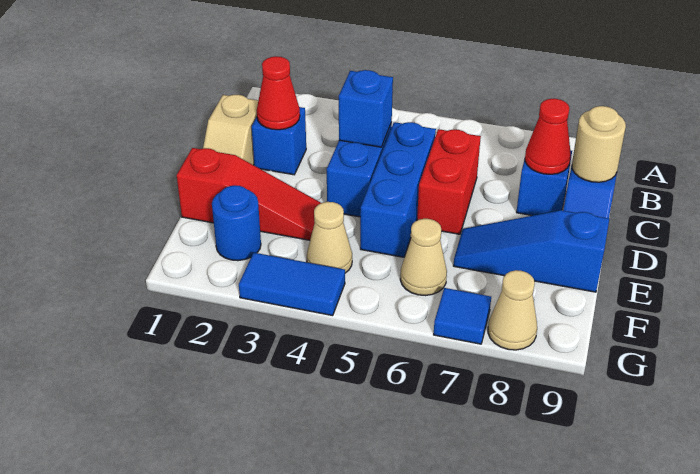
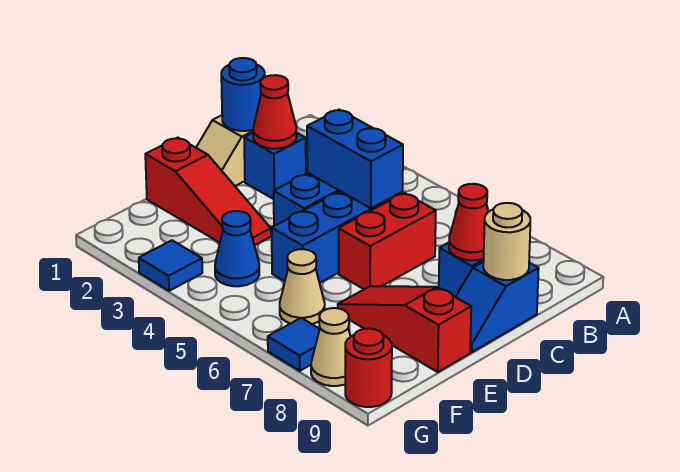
blue brick C4 level 2 -> blue brick C4:C5 level 2
blue slope E7:E9 level 1 top 9 -> red slope E7:E9 level 1 top 9
blue round brick F2 level 1 -> blue round brick C1 level 2
tan cone F4 level 1 -> blue cone F4 level 1
blue tile G3:G4 level 1 -> blue tile G3 level 1
none -> red round brick G9 level 1

